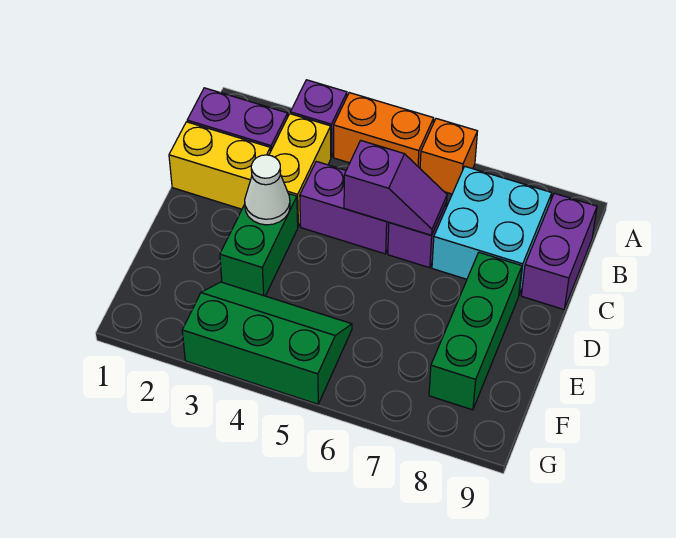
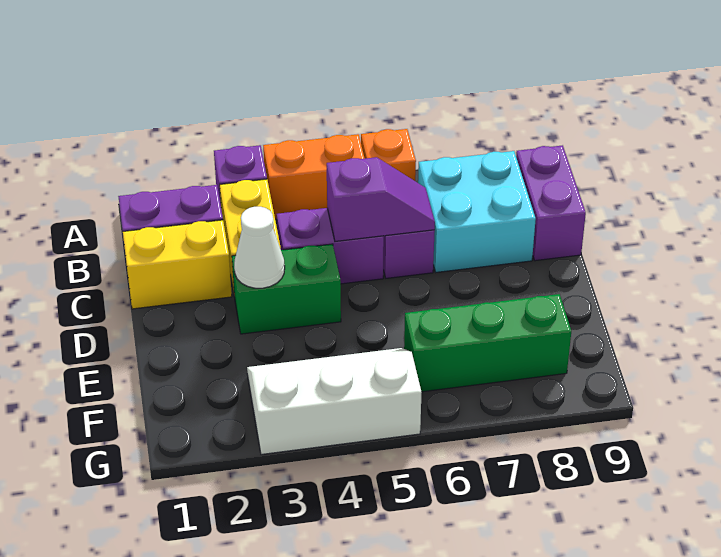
green brick D3:E3 level 1 -> green brick D3:D4 level 1
green brick D8:F8 level 1 -> green brick F6:F8 level 1
green slope F3:G5 level 1 top G -> white slope F3:G5 level 1 top G

